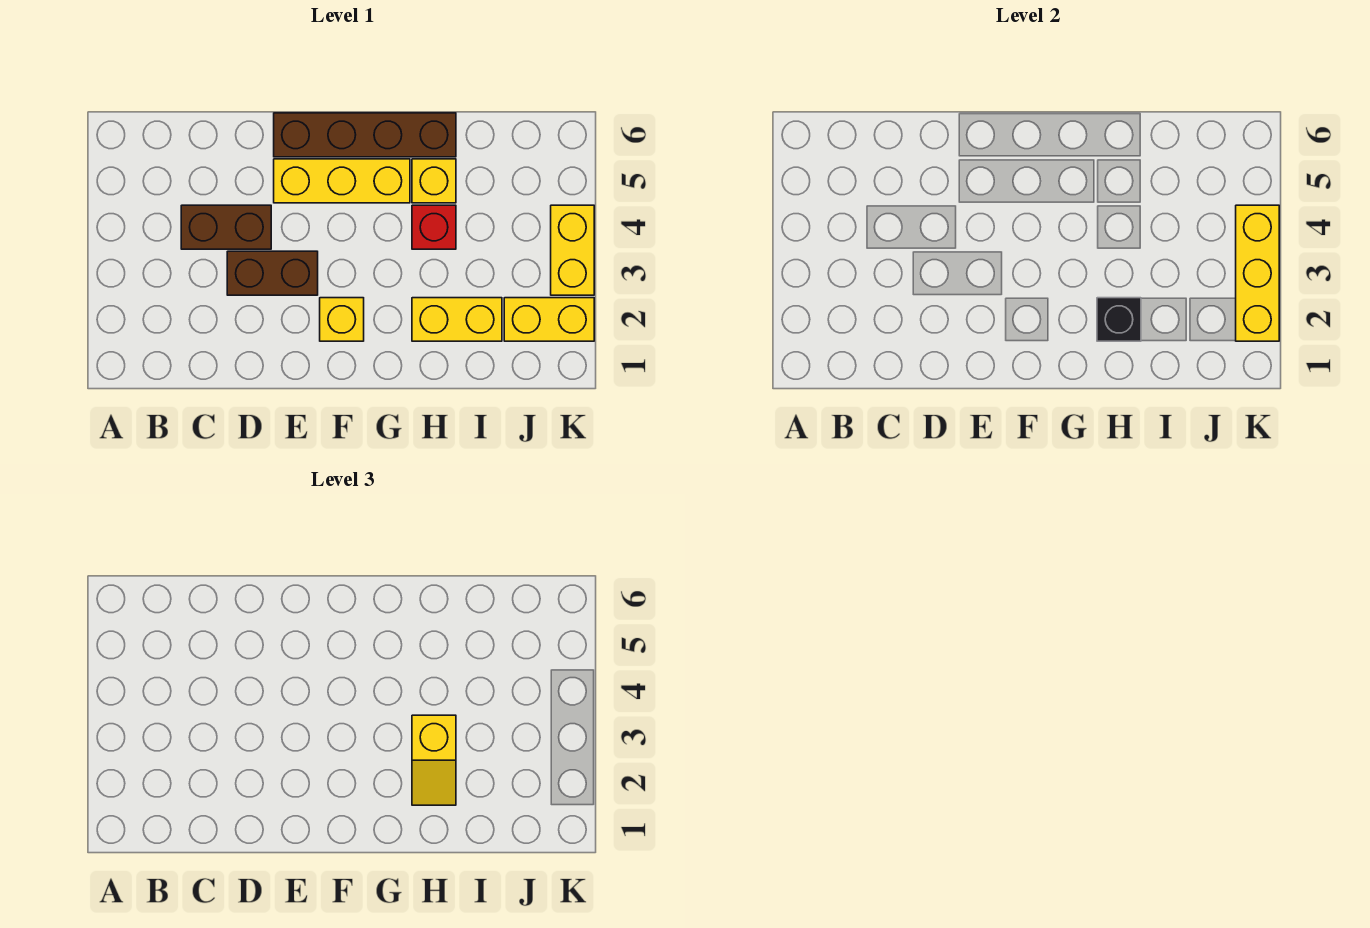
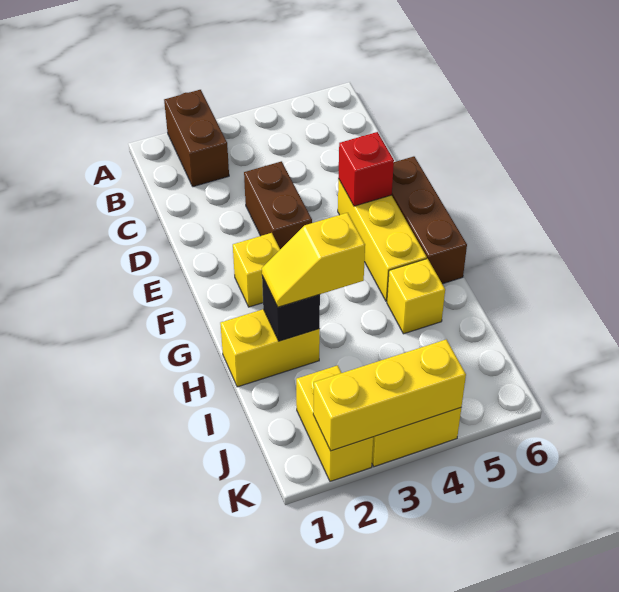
brown brick C4:D4 level 1 -> brown brick A2:B2 level 1
brown brick E6:H6 level 1 -> brown brick E6:G6 level 1
yellow brick H2:I2 level 1 -> yellow brick H1:H2 level 1
red brick H4 level 1 -> red brick E5 level 2

